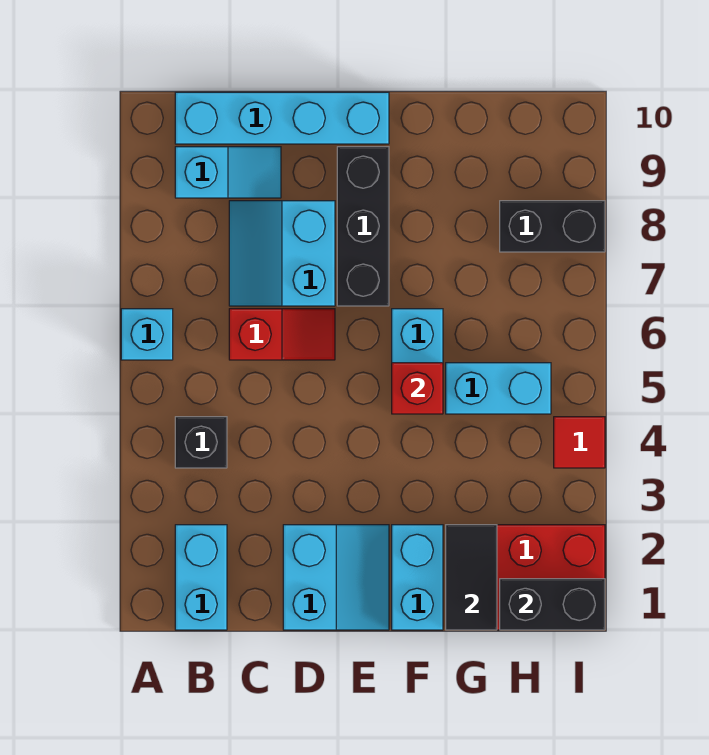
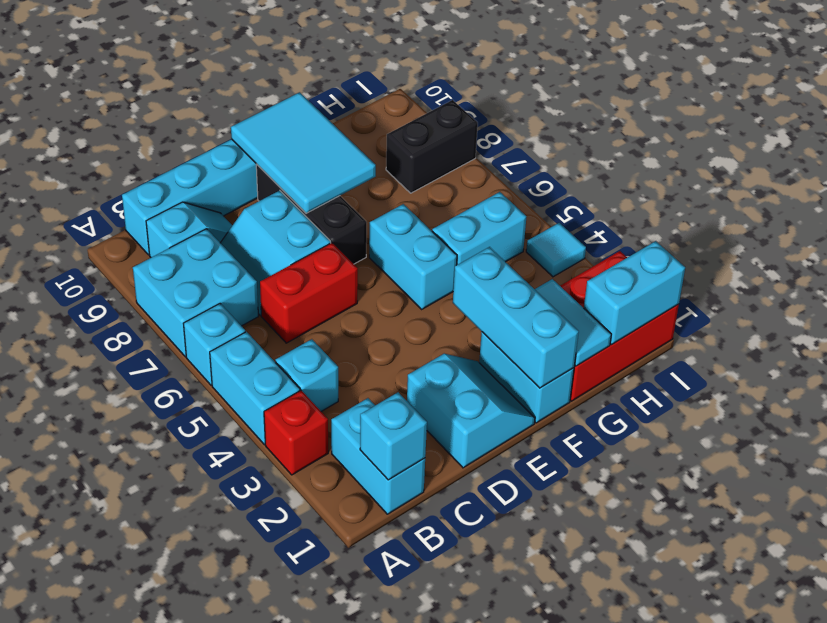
none -> cyan brick A4:A5 level 1
none -> cyan brick A7:B8 level 1
none -> cyan brick B1 level 2
black brick B4 level 1 -> cyan brick B4 level 1
red slope C6:D6 level 1 top C -> red brick C6:D6 level 1
none -> cyan tile E8:F10 level 2
none -> cyan brick F1:F3 level 2
red brick F5 level 2 -> red brick A3 level 1
black tile G1:G2 level 2 -> cyan tile G1:G2 level 2
black brick H1:I1 level 2 -> cyan brick H1:I1 level 2
red tile I4 level 1 -> cyan tile I4 level 1

